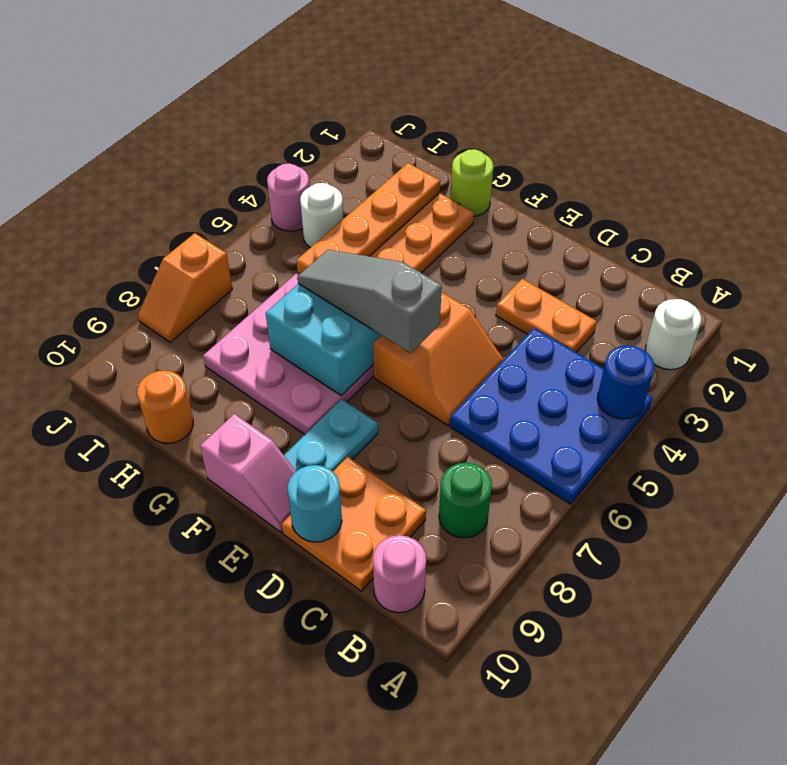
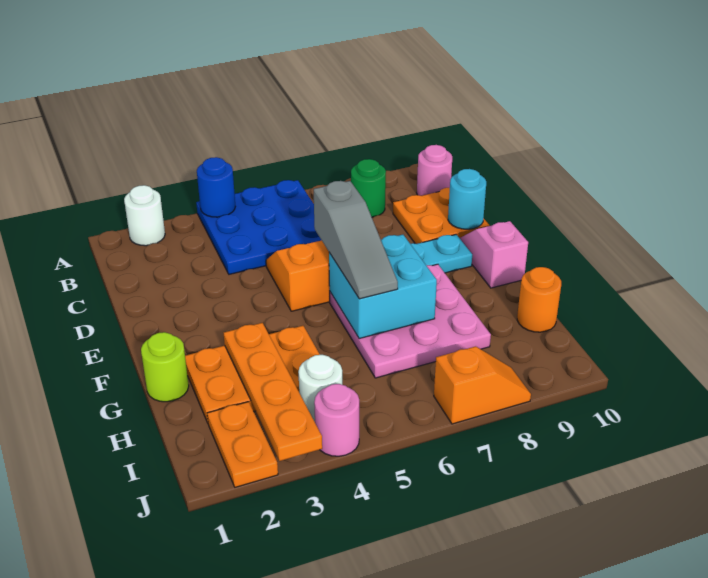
orange plate C3:D3 level 1 -> orange plate I2:J2 level 1
orange plate H2:H5 level 2 -> orange plate G3:J3 level 2

